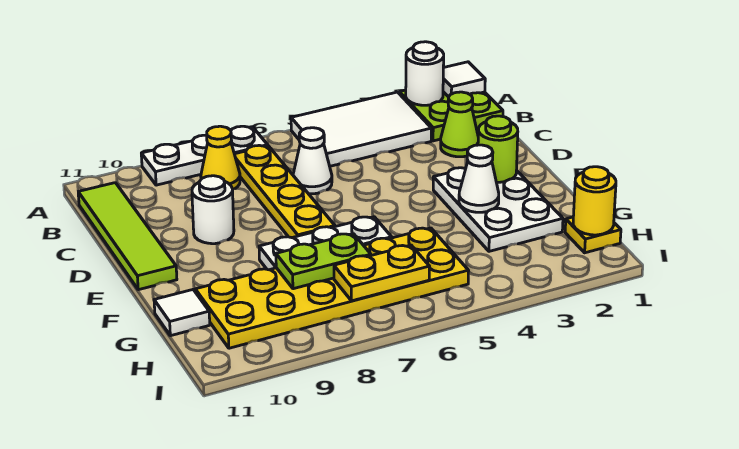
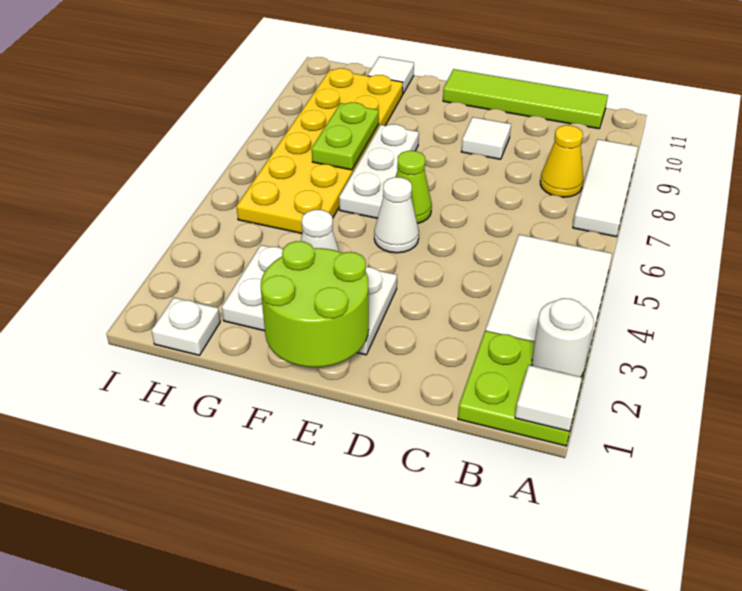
white plate A7:A9 level 1 -> white tile A7:A9 level 1
yellow plate B7:E7 level 1 -> none
lime cone C2 level 1 -> lime cone E6 level 1
white cone C6 level 1 -> white cone E5 level 1
white round brick D9 level 1 -> white tile D9 level 1
lime round brick E2 level 2 -> lime round brick E1:F2 level 2
yellow plate H1 level 1 -> white plate H1 level 1
yellow round brick H1 level 2 -> none
yellow plate H6:H7 level 2 -> none

